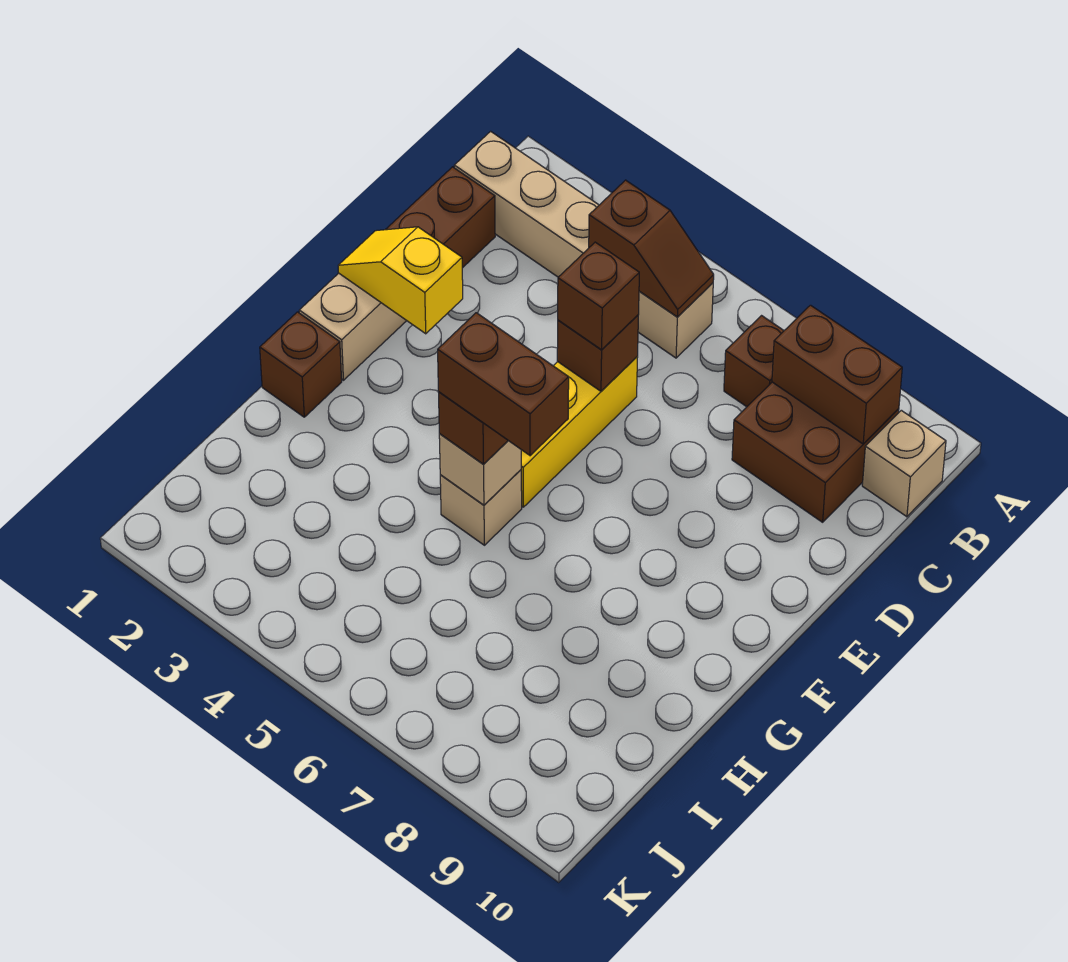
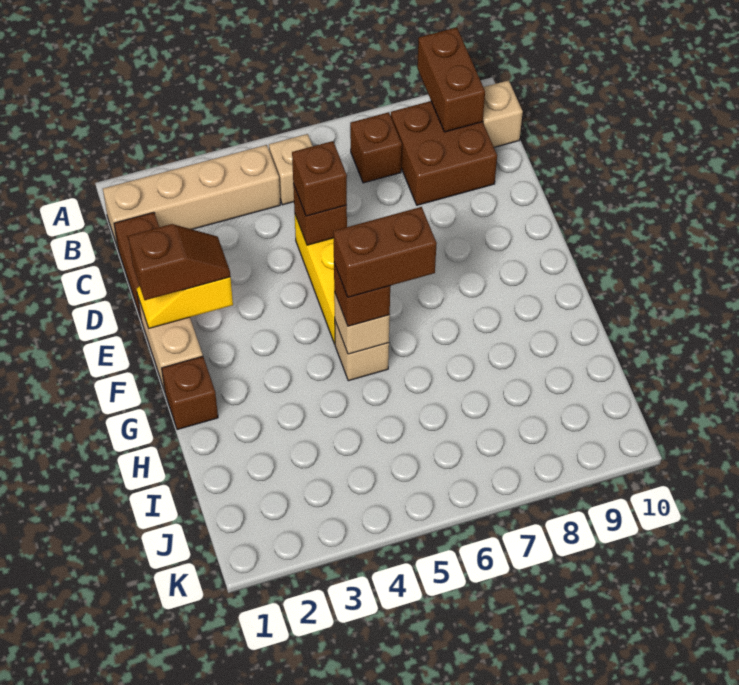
brown slope B4:B5 level 2 top 4 -> brown slope E1:E2 level 3 top 1
brown brick B8:B9 level 2 -> brown brick A9:B9 level 2

